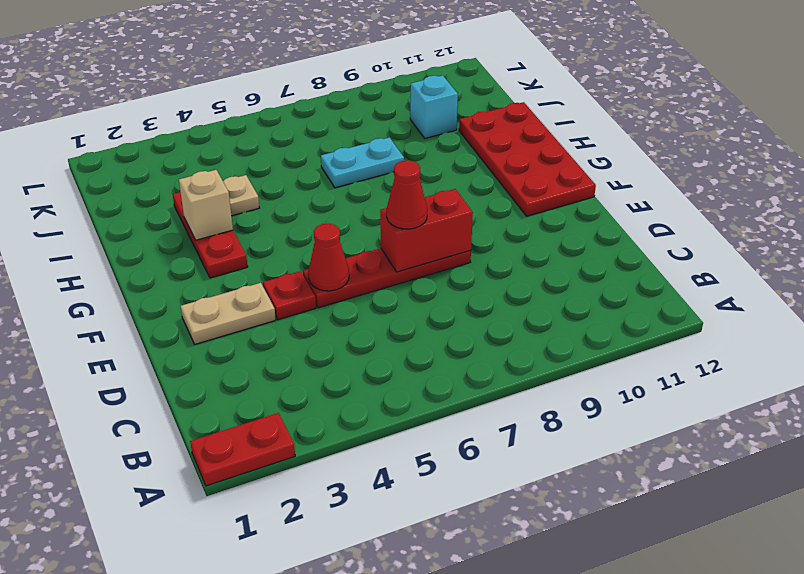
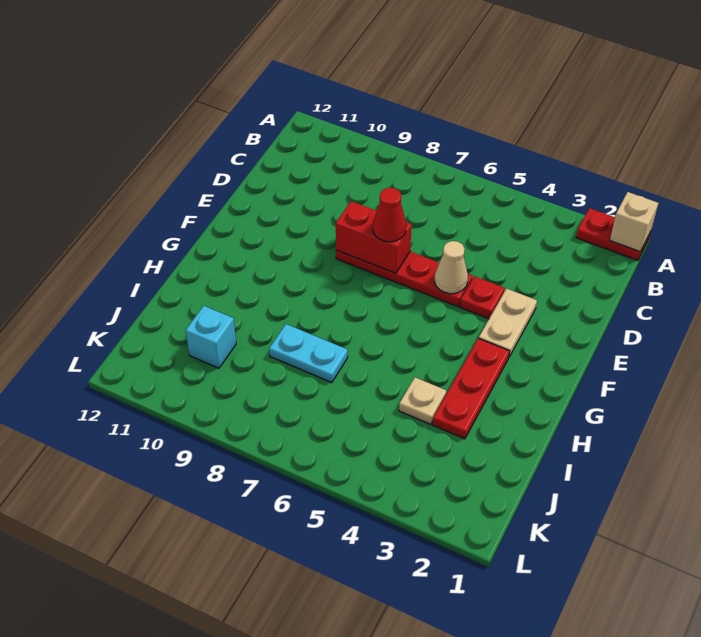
tan plate E2:E3 level 1 -> tan plate E3:F3 level 1
red cone E5 level 2 -> tan cone E5 level 2
red plate F11:I12 level 1 -> none
tan brick H3 level 2 -> tan brick A1 level 2

